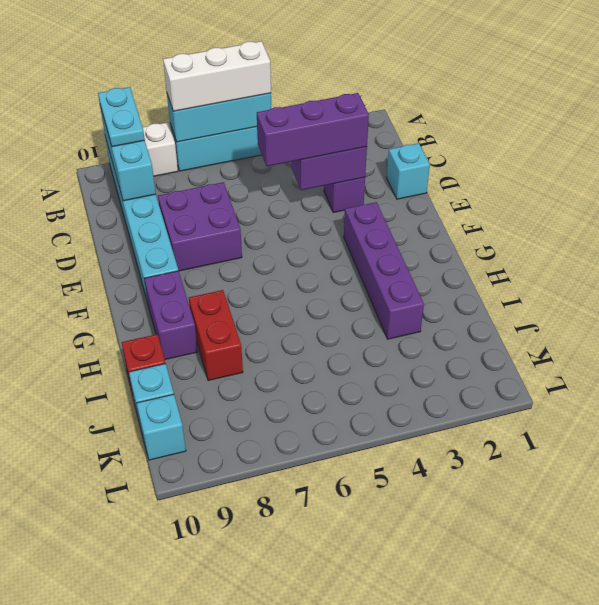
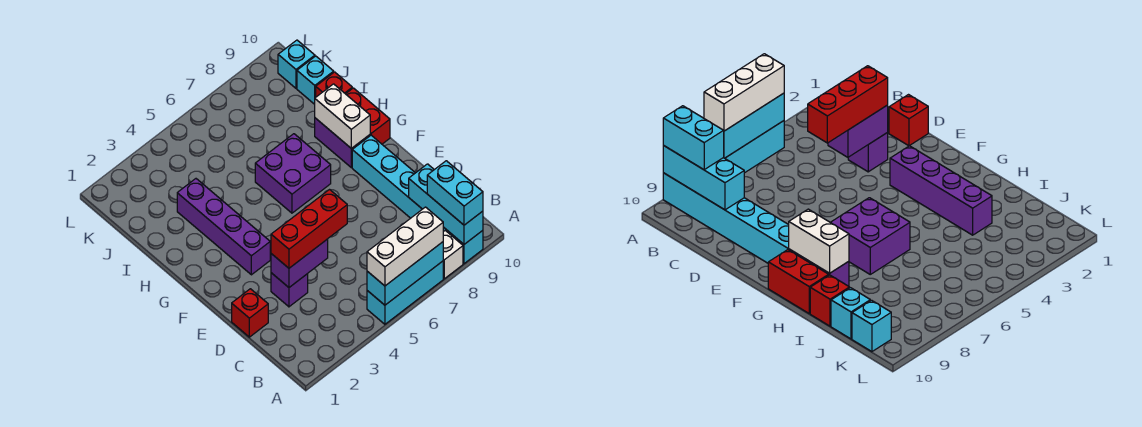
cyan plate A9:B9 level 3 -> cyan brick A9:B9 level 3
cyan brick D1 level 1 -> red brick D1 level 1
purple brick D3:D5 level 3 -> red brick D3:D5 level 3
purple brick D7:E8 level 1 -> purple brick G6:H7 level 1
none -> white brick G9:H9 level 2
red brick H8:I8 level 1 -> red brick G10:H10 level 1

